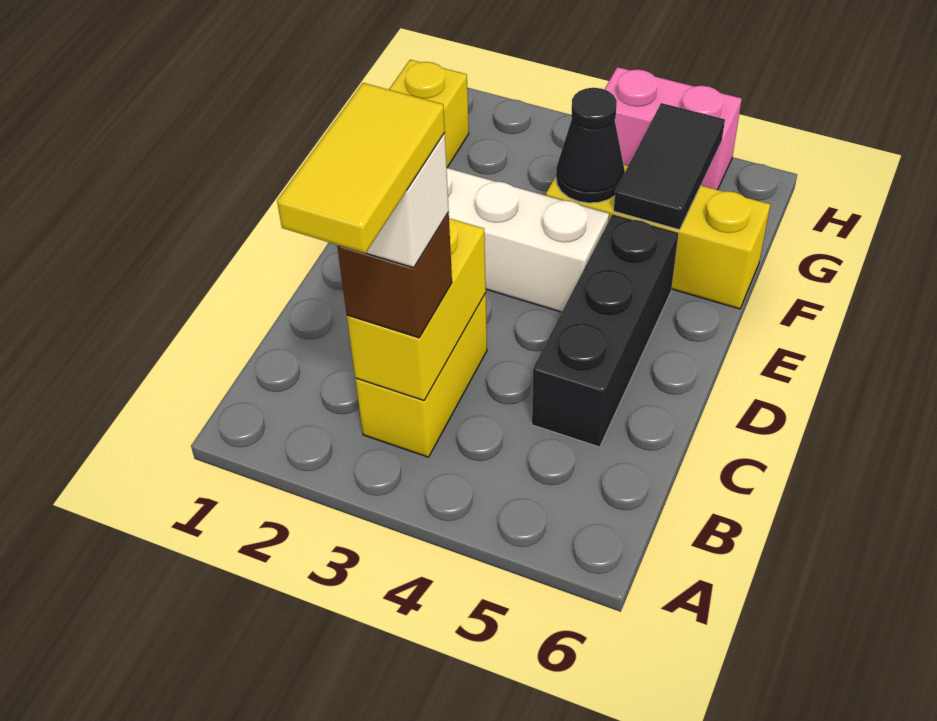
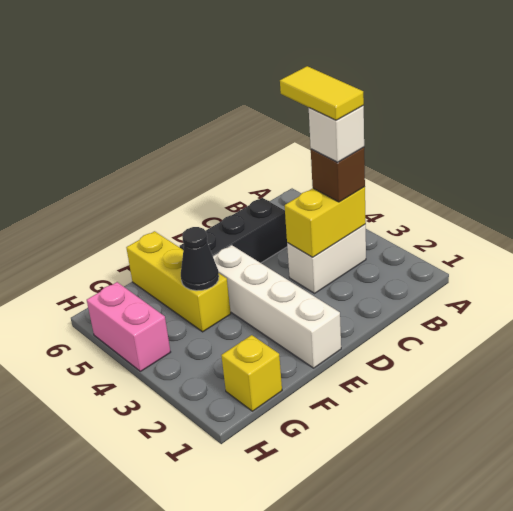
yellow tile A3:B3 level 5 -> yellow tile B3:B4 level 5
yellow brick B3:C3 level 1 -> white brick B3:C3 level 1
black tile F5:G5 level 2 -> none

